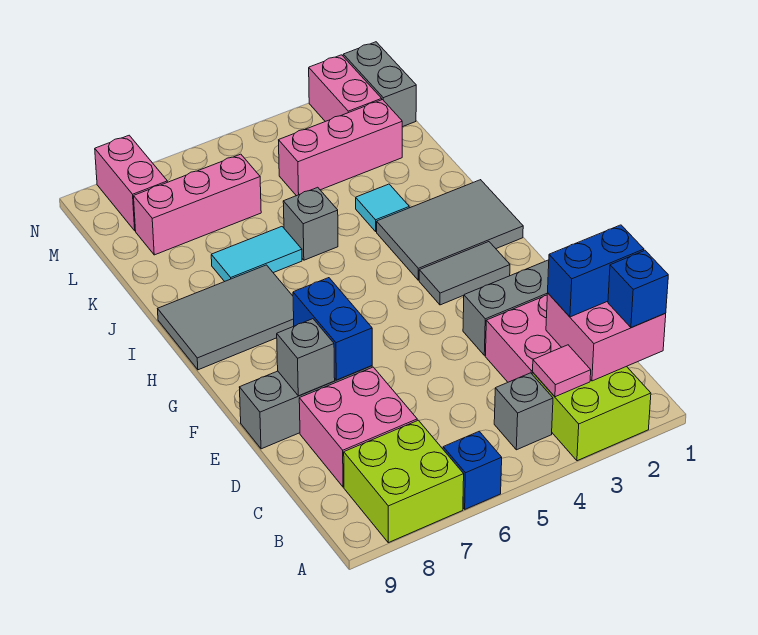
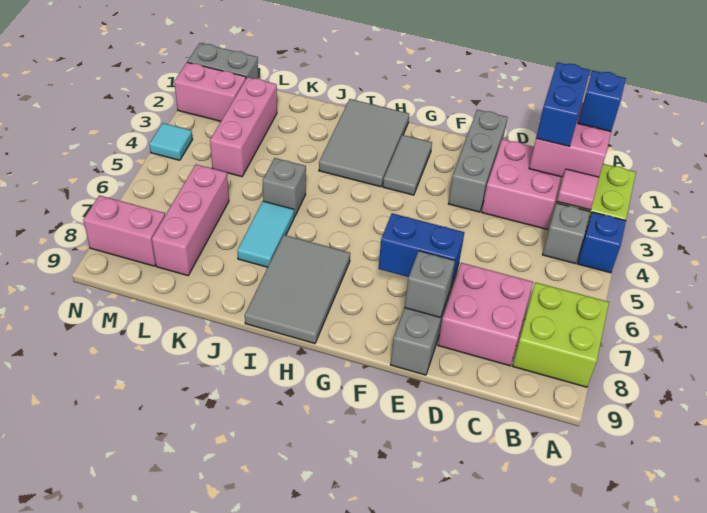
blue brick A6 level 1 -> blue brick A4 level 1
cyan tile J3 level 1 -> cyan tile N4 level 1

